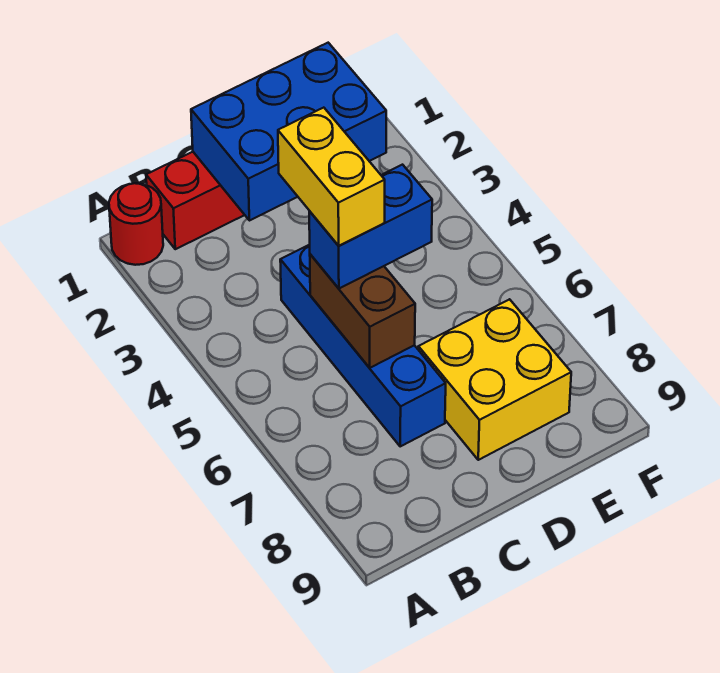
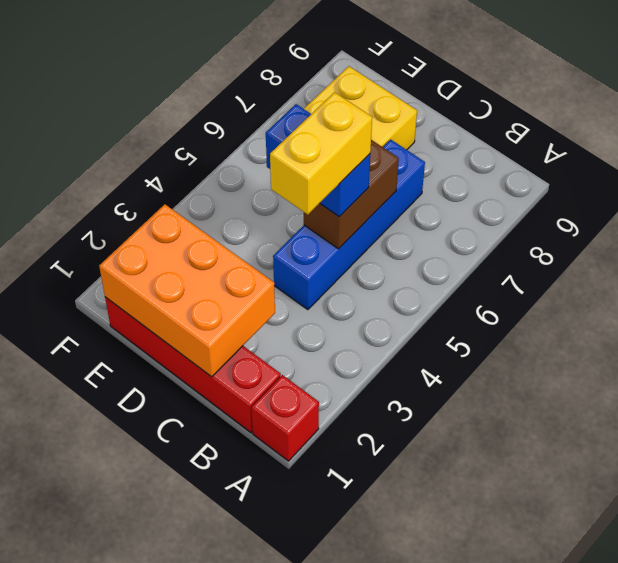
red round brick A1 level 1 -> red brick A1 level 1
blue brick C1:E2 level 2 -> orange brick C1:E2 level 2

